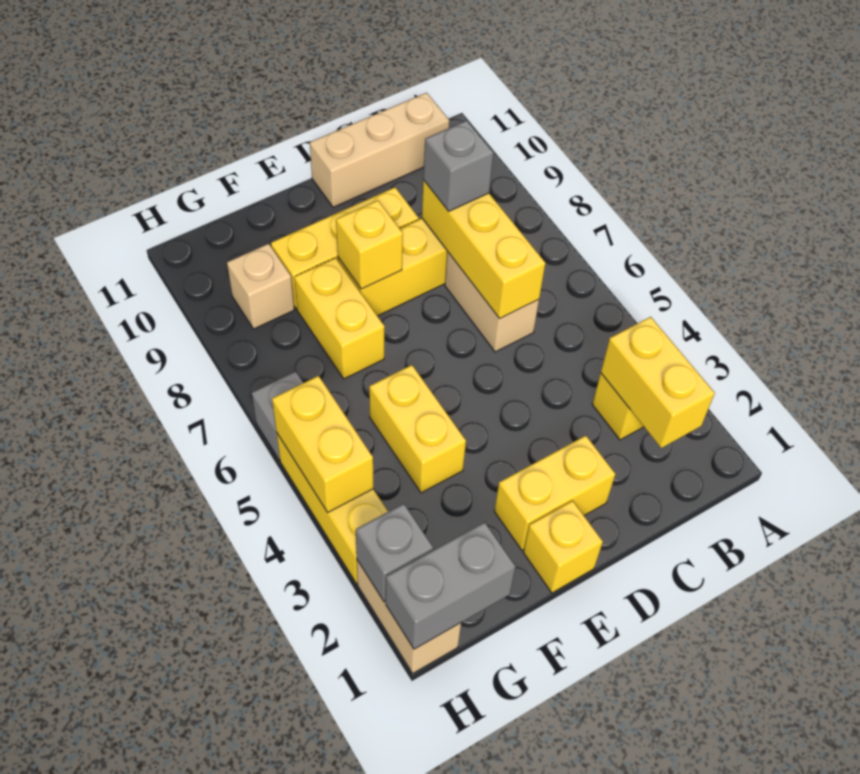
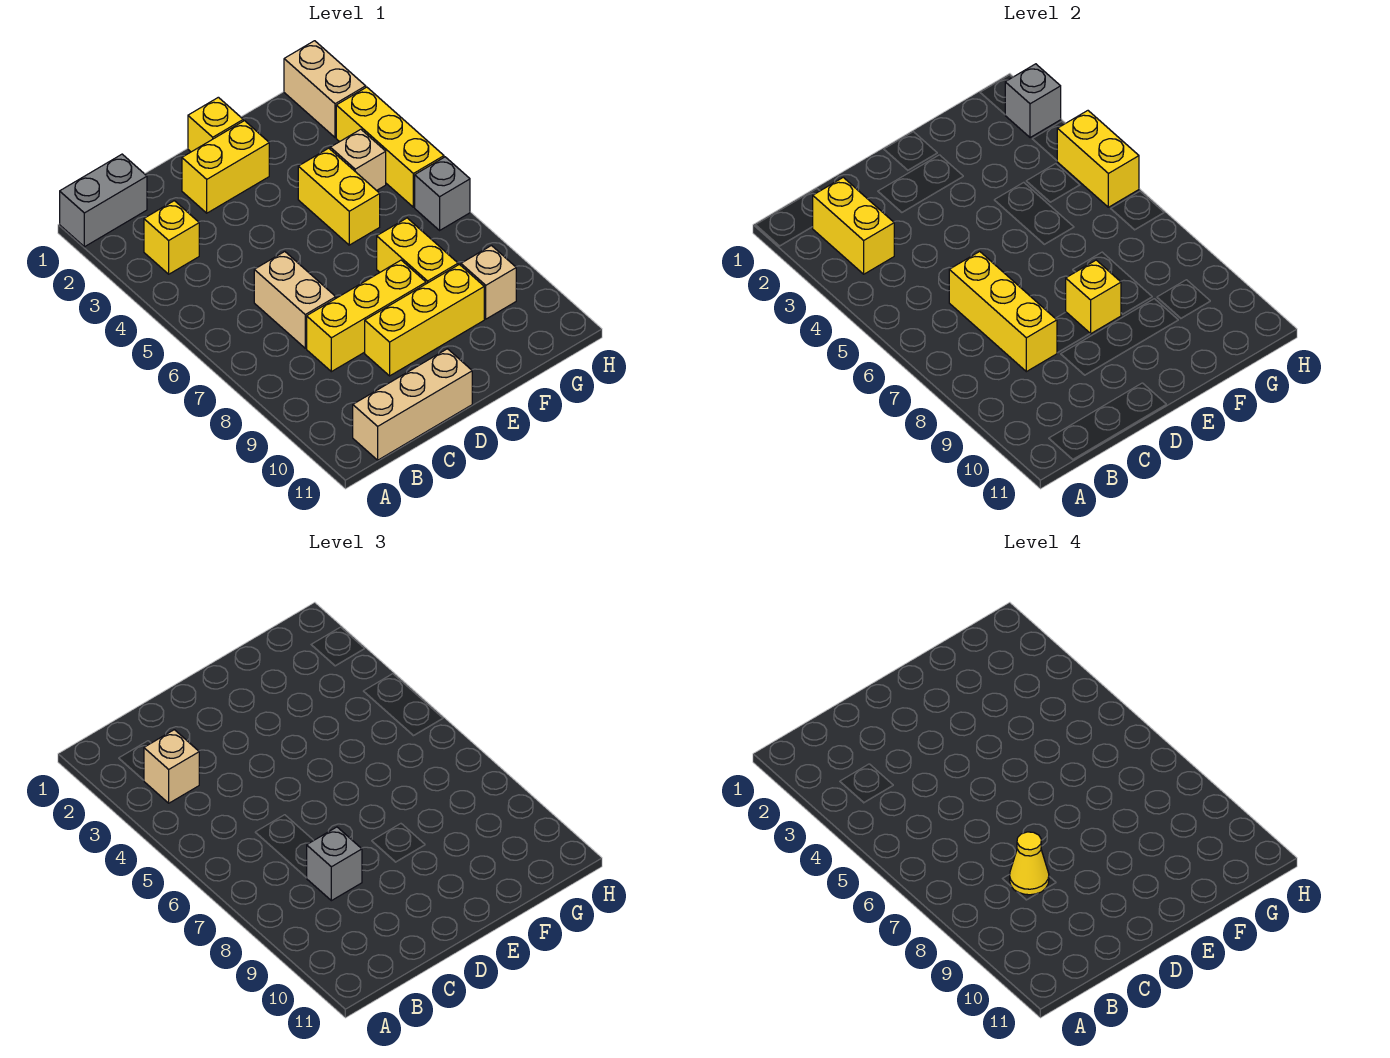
none -> tan brick B3 level 3
none -> yellow cone C8 level 4
grey brick G1:H1 level 2 -> grey brick A1:B1 level 1
none -> tan brick G4 level 1

